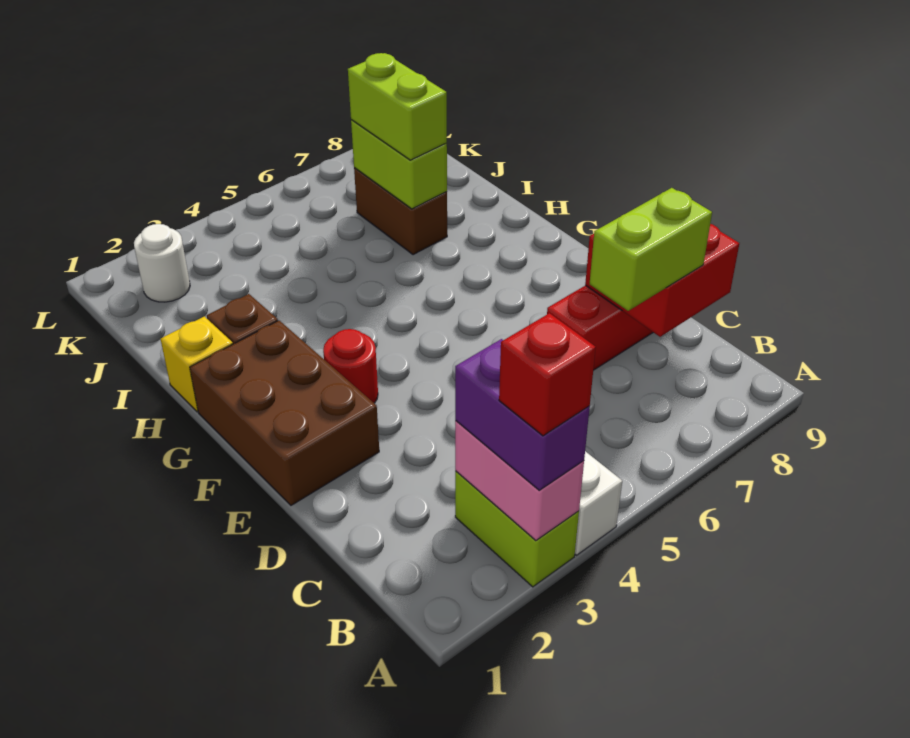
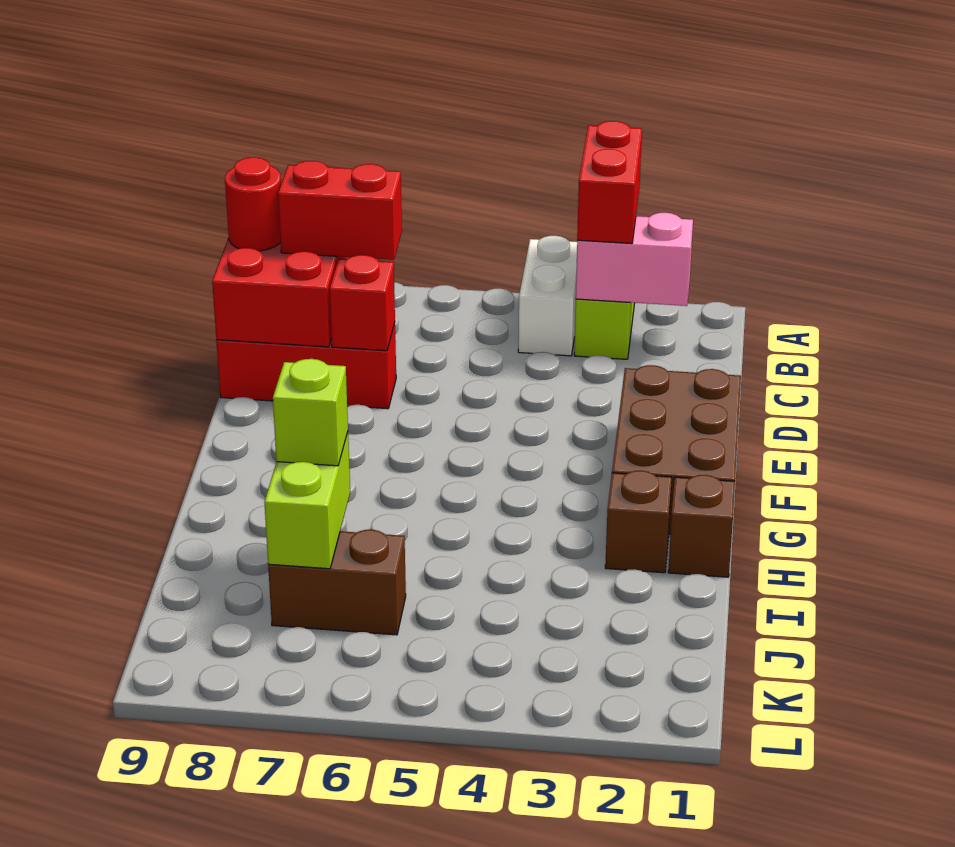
pink brick A3:B3 level 2 -> pink brick B2:B3 level 2
purple brick A3:B3 level 3 -> red brick A3:B3 level 3
red brick A3 level 4 -> red brick D7 level 2
lime brick C7:C8 level 3 -> red brick C7:C8 level 3
red round brick F3 level 1 -> red round brick C9 level 3
yellow brick H1 level 1 -> brown brick H1 level 1
brown brick I7:J7 level 1 -> brown brick J6:J7 level 1
lime brick I7:J7 level 3 -> lime brick I7 level 3
white round brick K2 level 1 -> none

